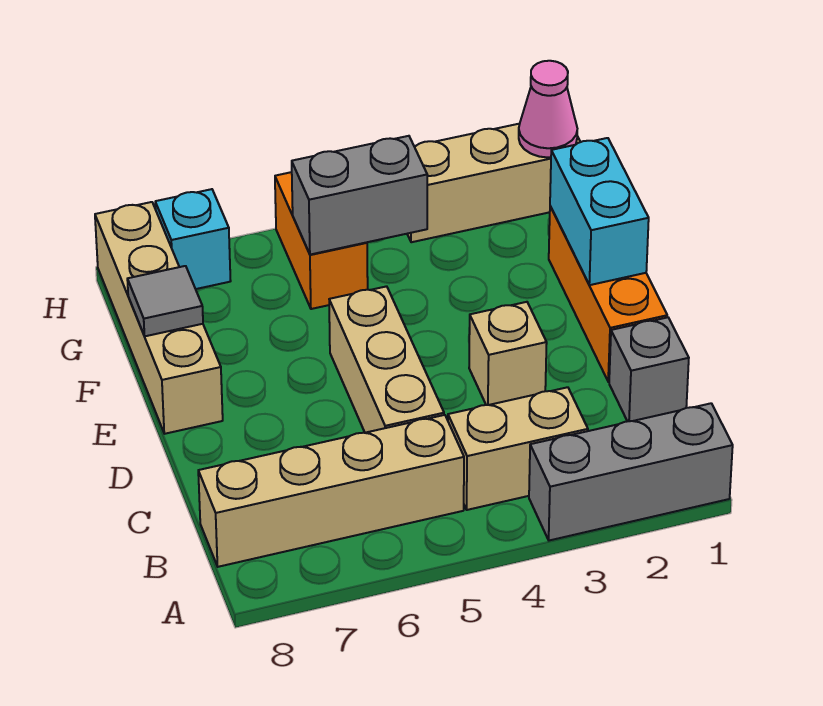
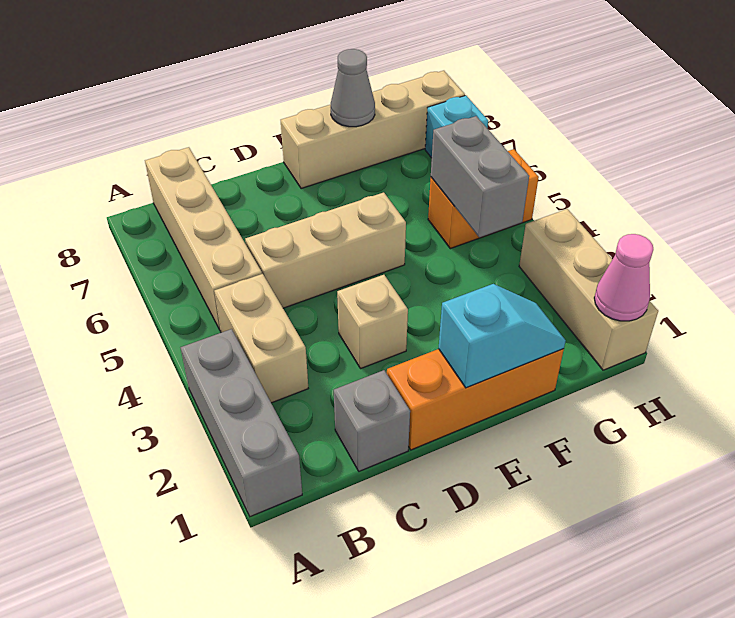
cyan brick E1:F1 level 2 -> cyan slope E1:F1 level 2 top E
grey tile F8 level 2 -> grey cone F8 level 2

